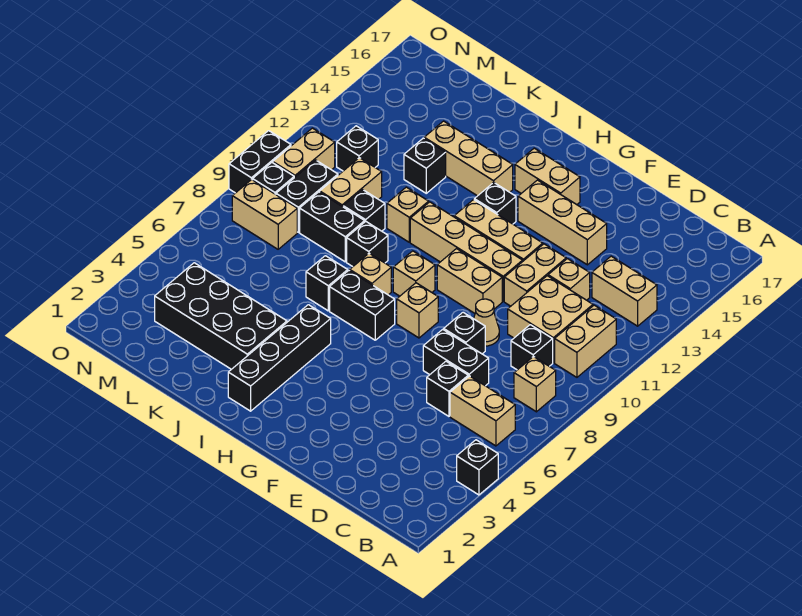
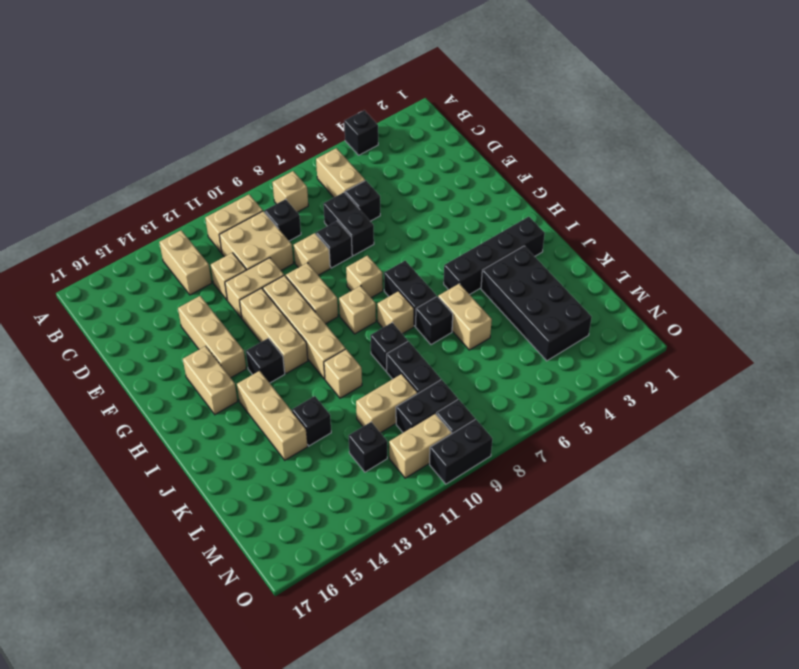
tan cone E9 level 1 -> tan brick E9 level 1
black brick K10 level 1 -> none
tan brick M8:N8 level 1 -> tan brick J6:K6 level 1

